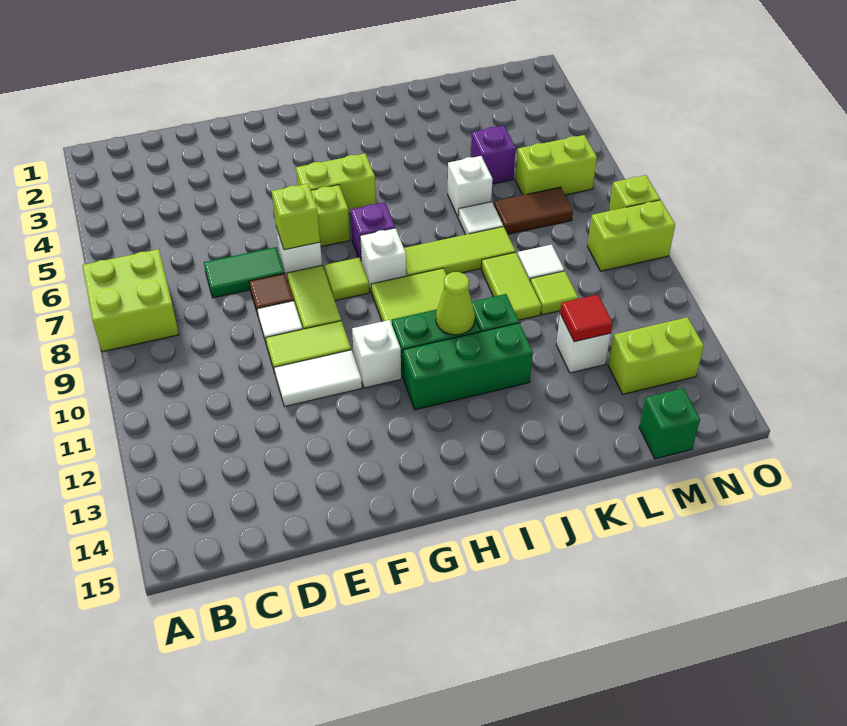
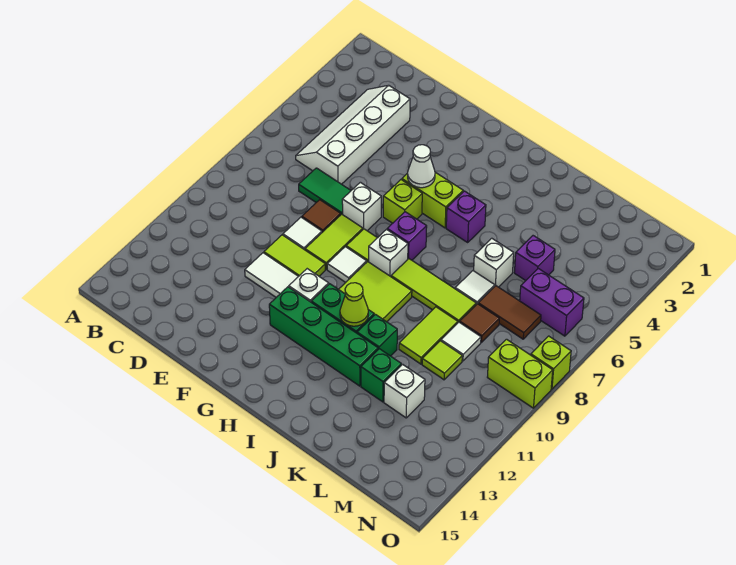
lime brick A7:B8 level 1 -> none
none -> white slope C3:D6 level 1 top D
lime brick F7 level 2 -> none
none -> white cone G5 level 2
none -> white tile G9 level 1
green brick H12:J12 level 1 -> green brick G12:J12 level 1
none -> purple brick I5 level 1
none -> brown tile L8 level 1
red tile L12 level 2 -> none
lime brick M6:N6 level 1 -> purple brick M6:N6 level 1
lime brick M13:N13 level 1 -> none
green brick M15 level 1 -> green brick K12 level 1

